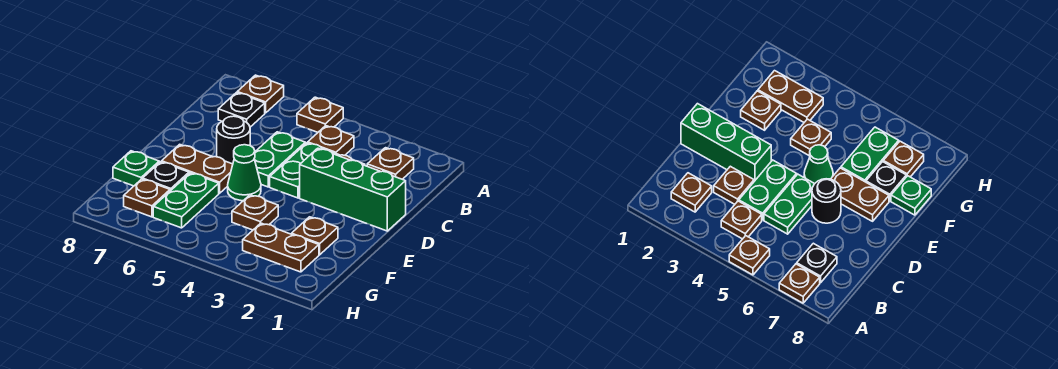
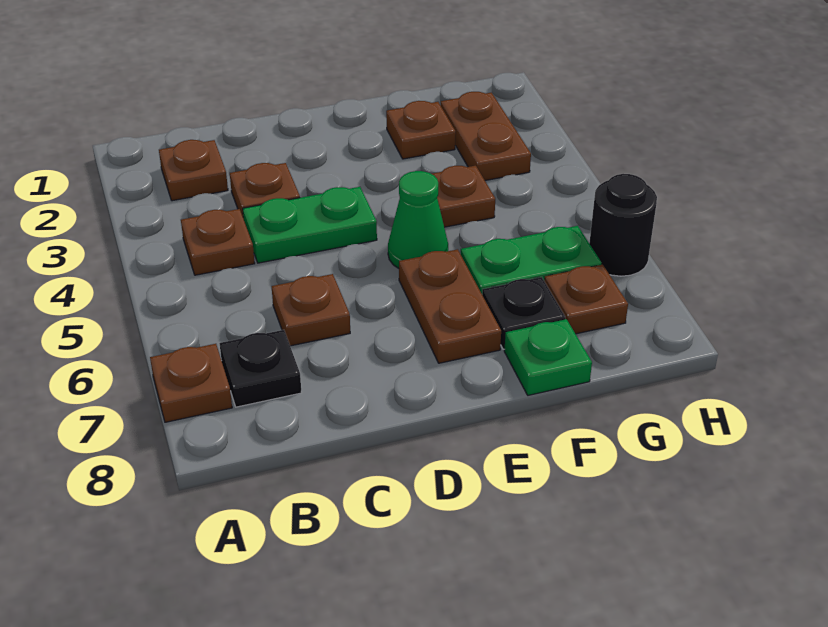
brown plate A5 level 1 -> brown plate C6 level 1
green plate C5:D5 level 1 -> none
green brick D1:D3 level 1 -> none
black round brick D6 level 1 -> black round brick H6 level 1

